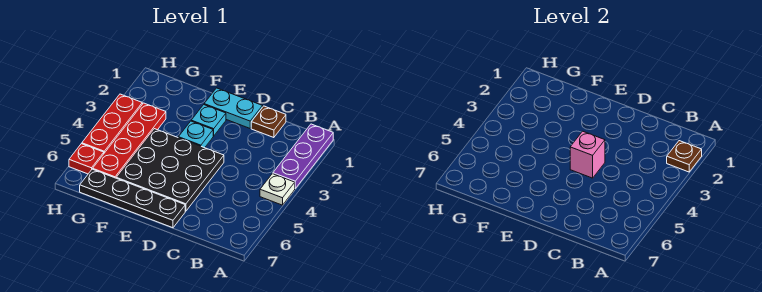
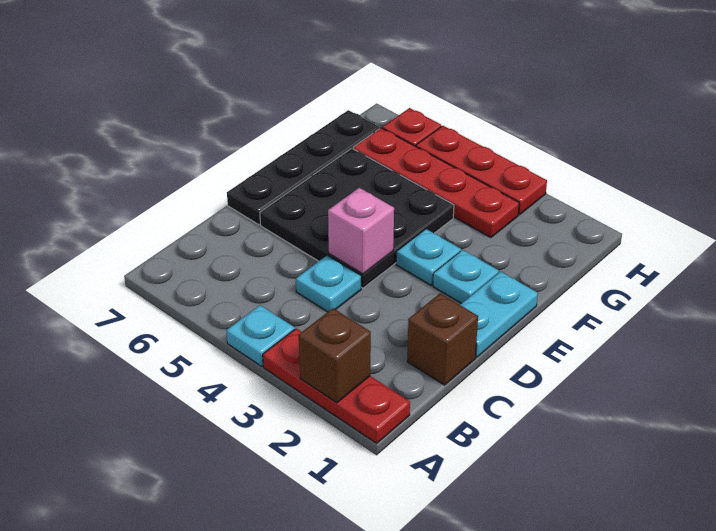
purple plate A1:A3 level 1 -> red plate A1:A3 level 1
brown plate A2 level 2 -> brown brick A2 level 2
white plate A4 level 1 -> cyan plate A4 level 1
brown plate C1 level 1 -> brown brick C1 level 1
none -> cyan plate C4 level 1

